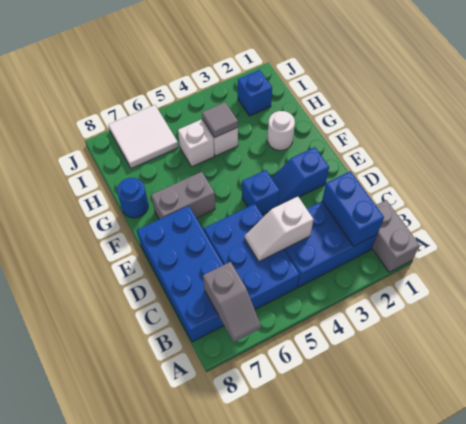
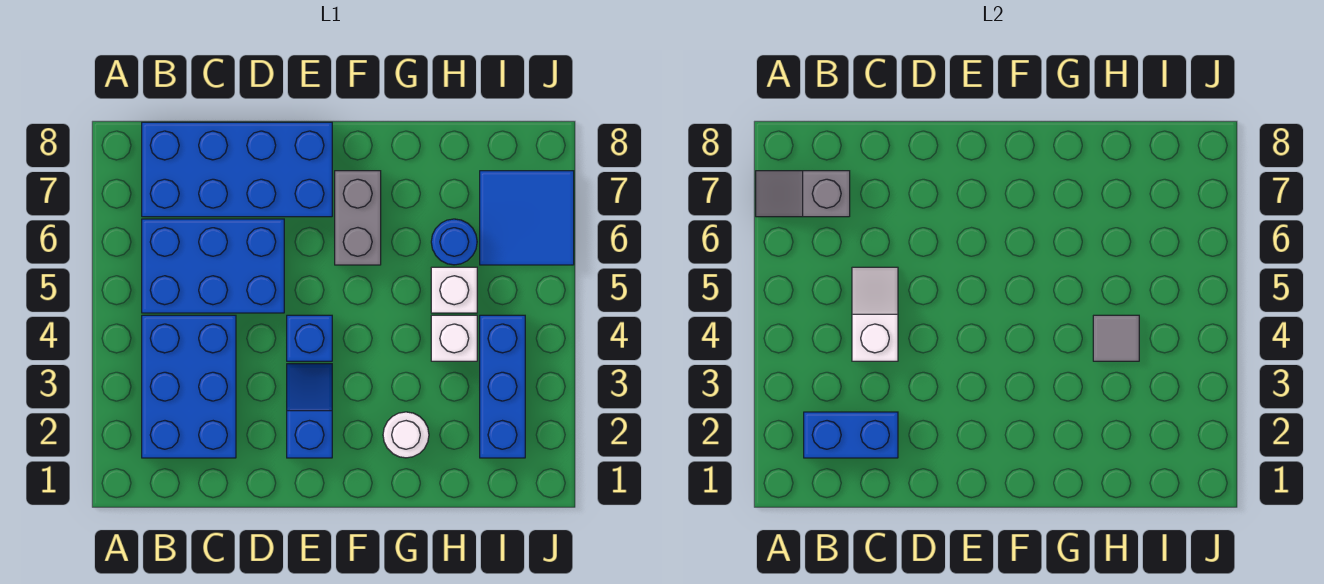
grey brick A1:B1 level 1 -> none
blue round brick G8 level 1 -> blue round brick H6 level 1
blue brick I2 level 1 -> blue brick I2:I4 level 1
white tile I6:J7 level 1 -> blue tile I6:J7 level 1

